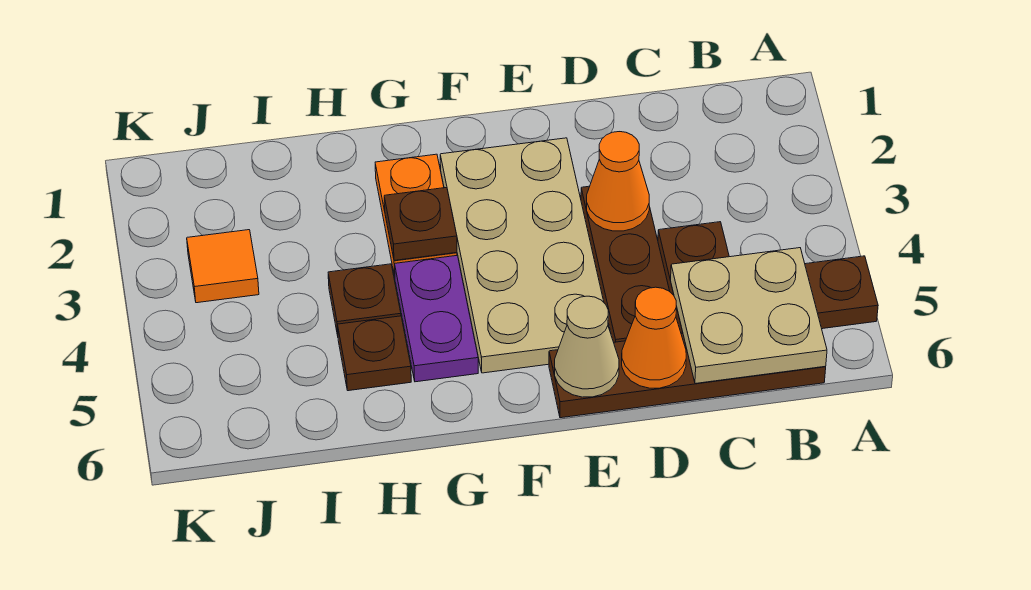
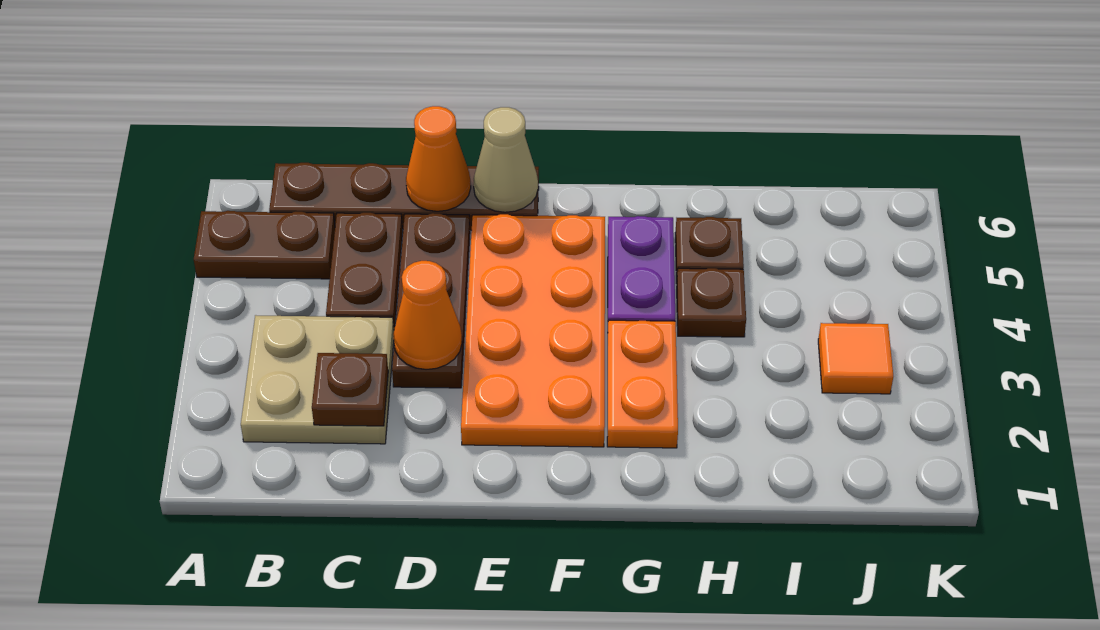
tan plate B5:C6 level 2 -> tan plate B2:C3 level 1
tan plate E2:F5 level 1 -> orange plate E2:F5 level 1
brown plate G3 level 2 -> brown plate C2 level 2

